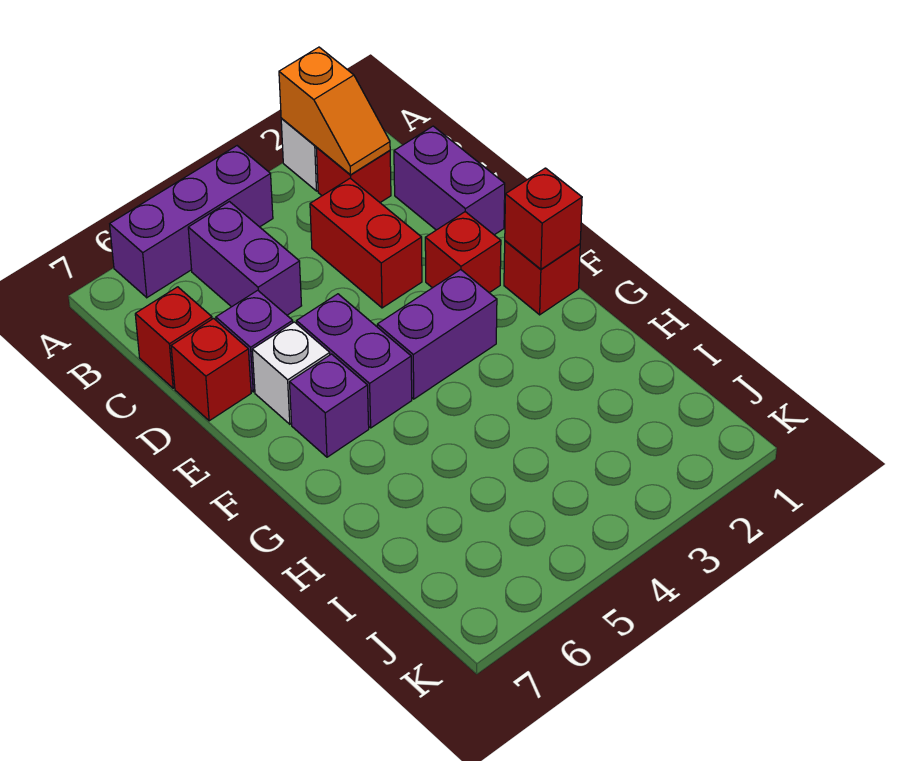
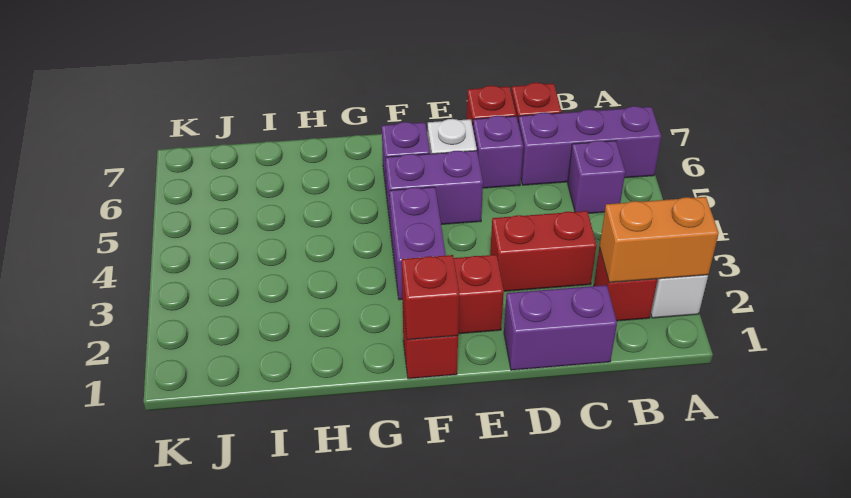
orange slope A2:B2 level 2 top A -> orange brick A2:B2 level 2
purple brick A4:A6 level 1 -> purple brick A6:C6 level 1
purple brick B5:C5 level 1 -> purple brick B5 level 1

